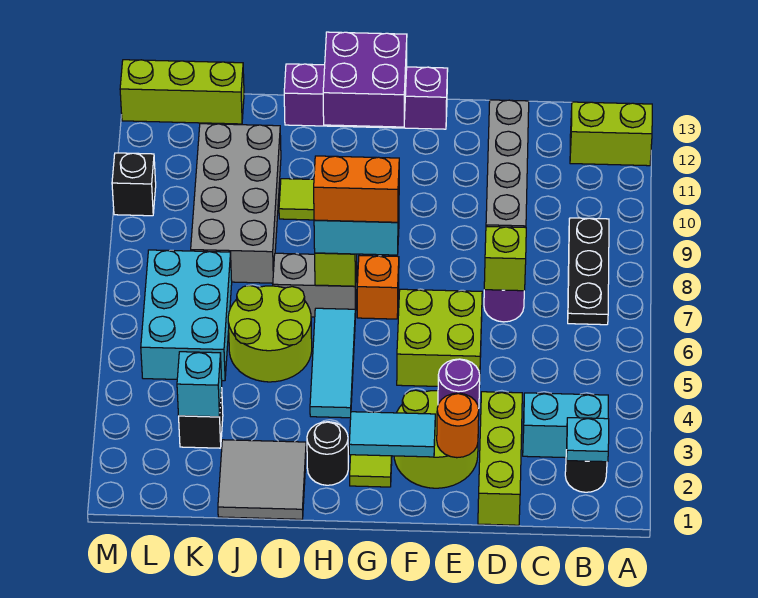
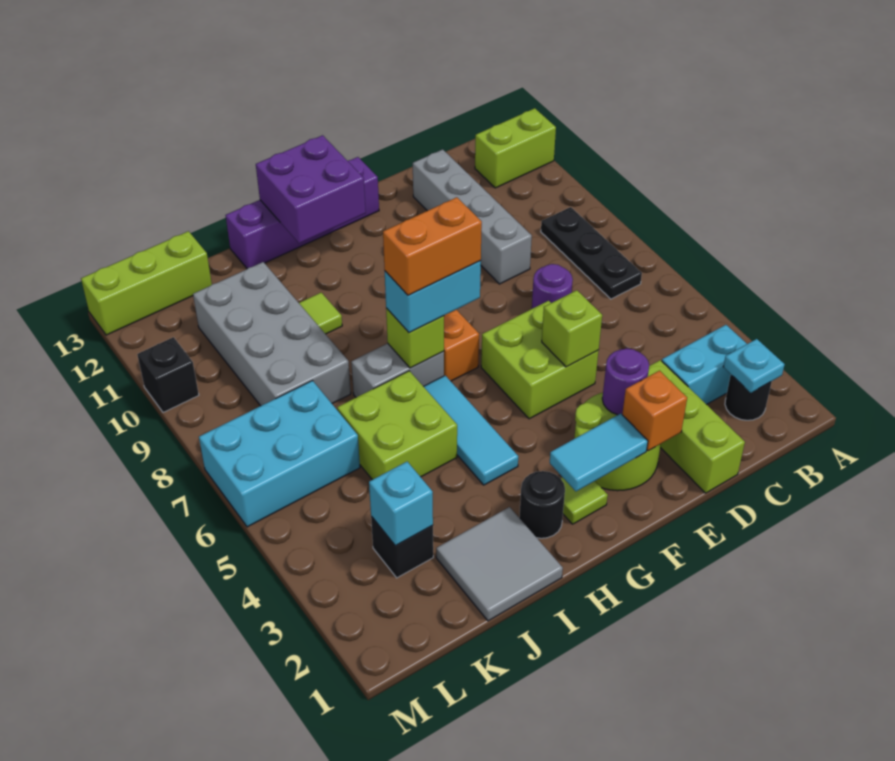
lime brick D7 level 2 -> lime brick E5 level 2
orange round brick E2 level 2 -> orange brick E2 level 2
lime round brick I5:J6 level 1 -> lime brick I5:J6 level 1
cyan brick K5:L7 level 1 -> cyan brick K6:M7 level 1

